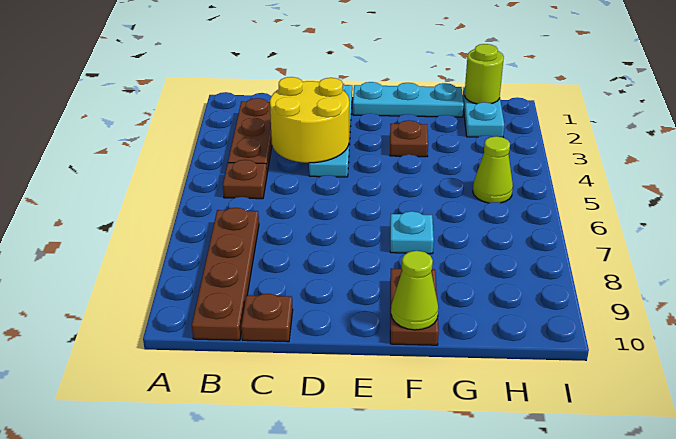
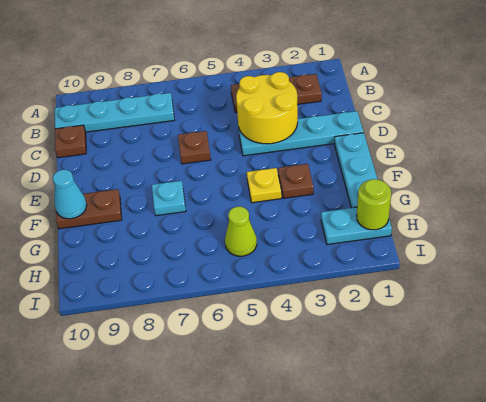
brown plate B5 level 1 -> brown plate D6 level 1
brown plate B7:B10 level 1 -> cyan plate B7:B10 level 1
none -> yellow plate F4 level 1
lime cone F10 level 2 -> cyan cone F10 level 2

